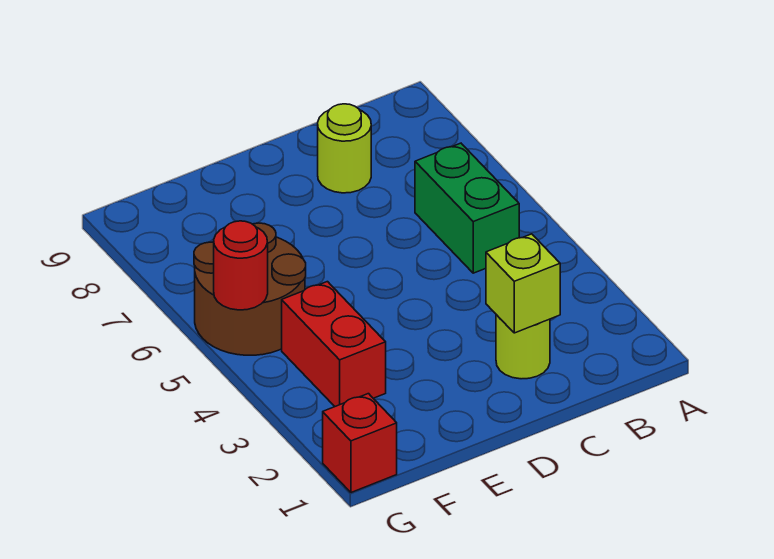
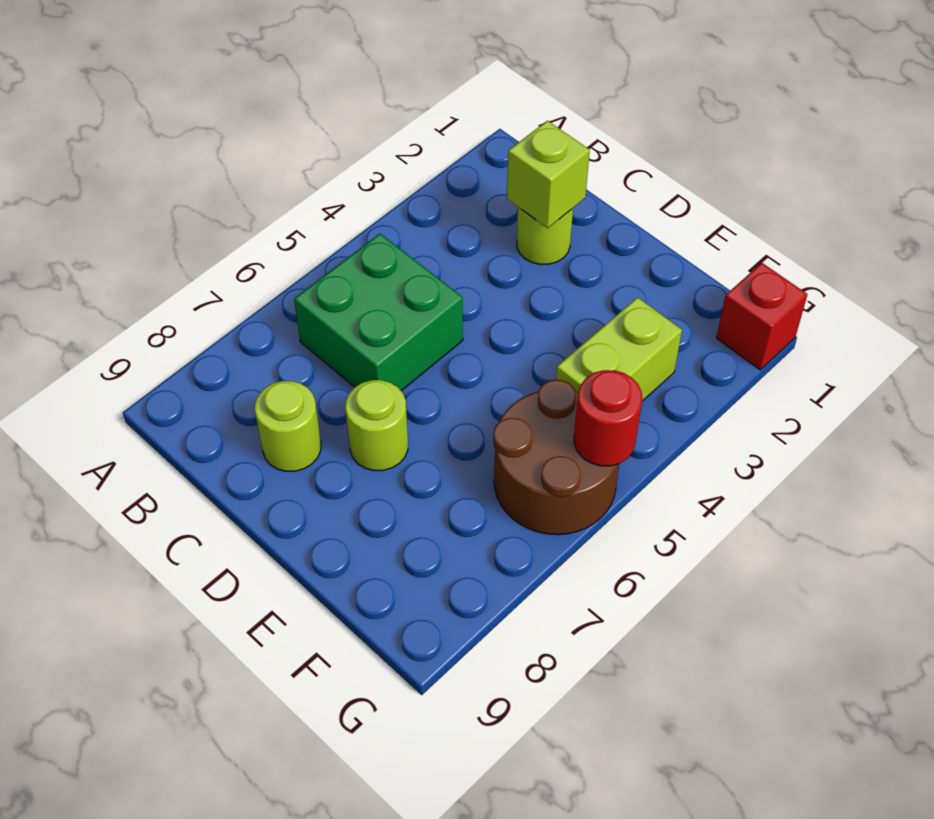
green brick B5:B6 level 1 -> green brick B5:C6 level 1
none -> lime round brick D7 level 1
red brick F3:F4 level 1 -> lime brick F3:F4 level 1

